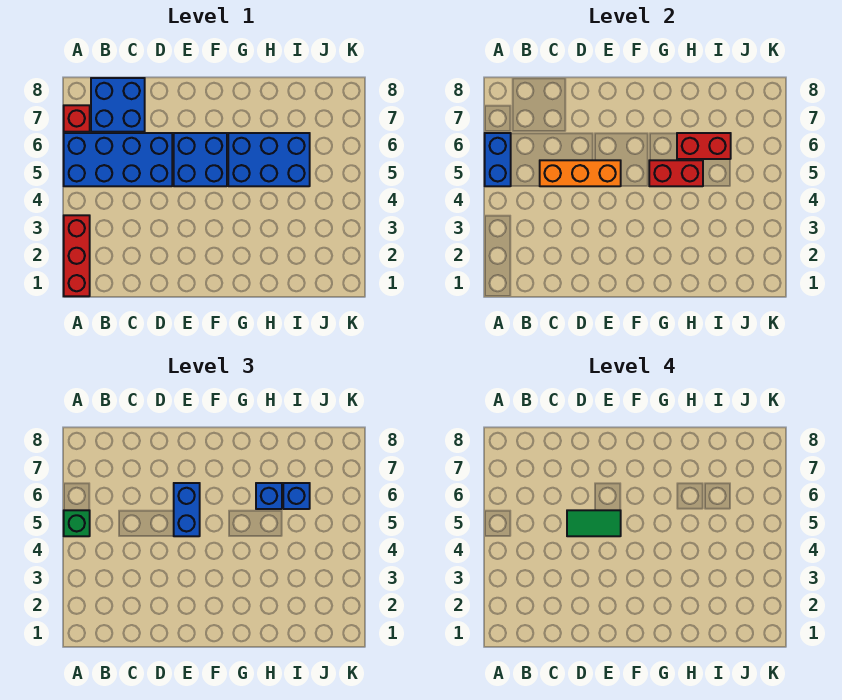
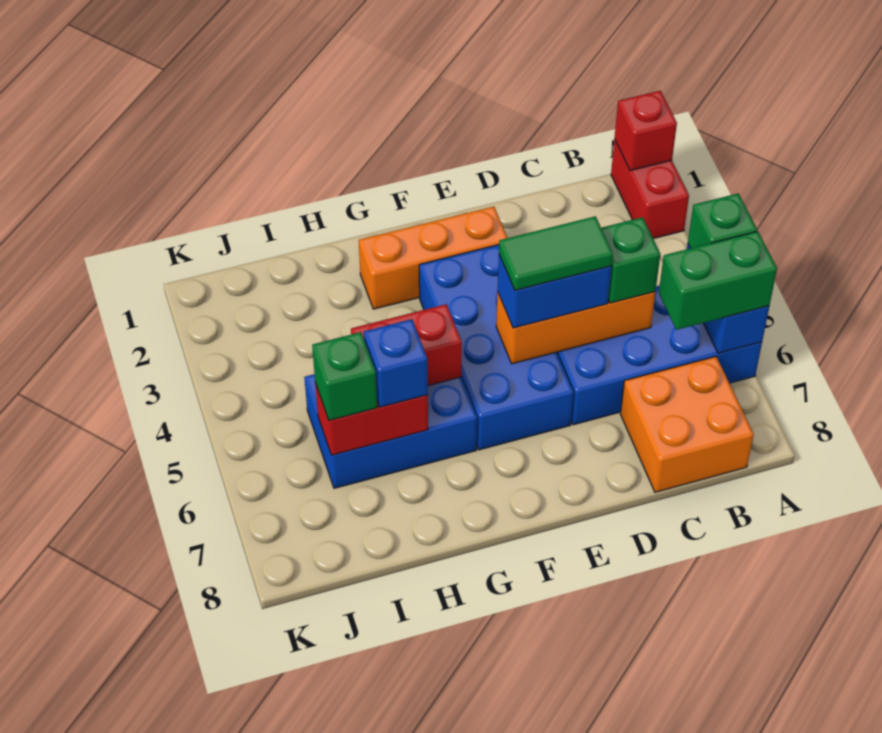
red brick A1:A3 level 1 -> red brick A1:A2 level 1
none -> green brick A6:B6 level 3
red brick A7 level 1 -> red brick A1 level 2
blue brick B7:C8 level 1 -> orange brick B7:C8 level 1
none -> green brick C5 level 3
none -> orange brick E2:G2 level 1
blue brick E5:F6 level 1 -> blue brick E3:F6 level 1
blue brick E5:E6 level 3 -> blue brick D5:E5 level 3
blue brick I6 level 3 -> green brick I6 level 3

